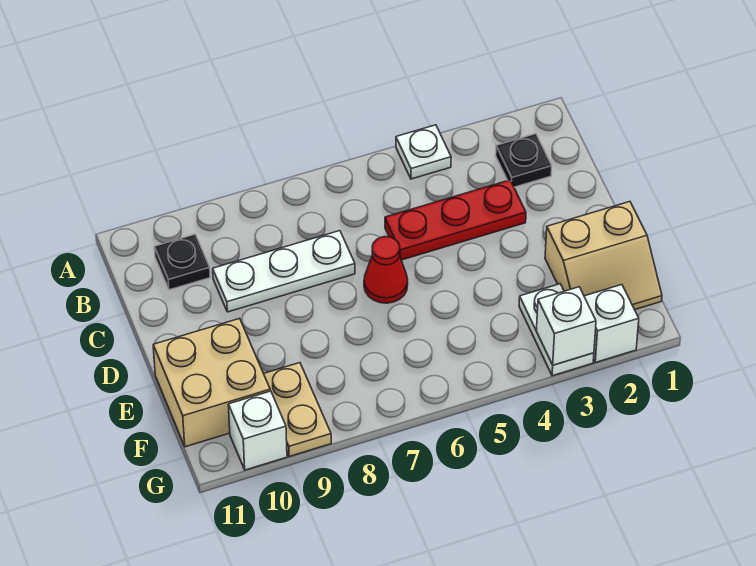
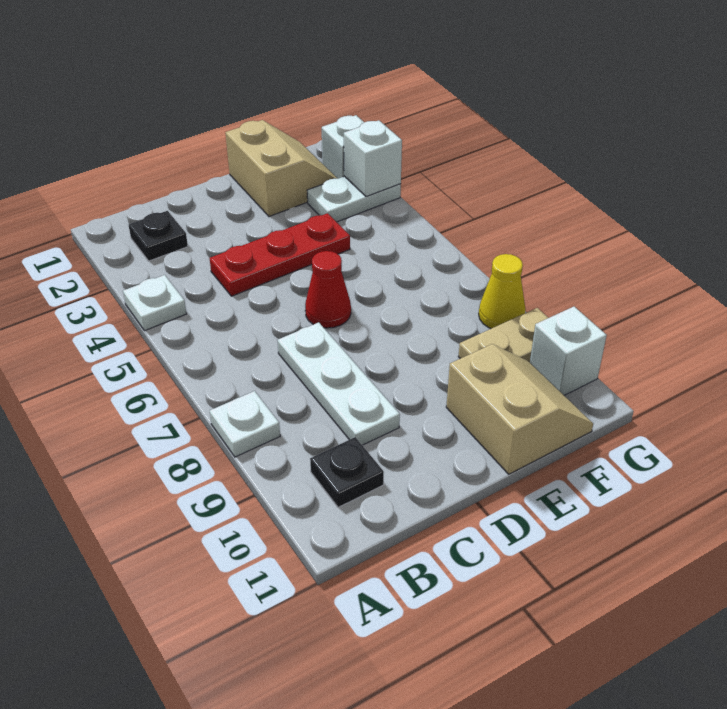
none -> white plate A8 level 1
red plate C3:C5 level 1 -> red plate C4:E4 level 1
tan brick E10:F11 level 1 -> tan slope E10:F11 level 1 top E
none -> yellow cone G8 level 1

